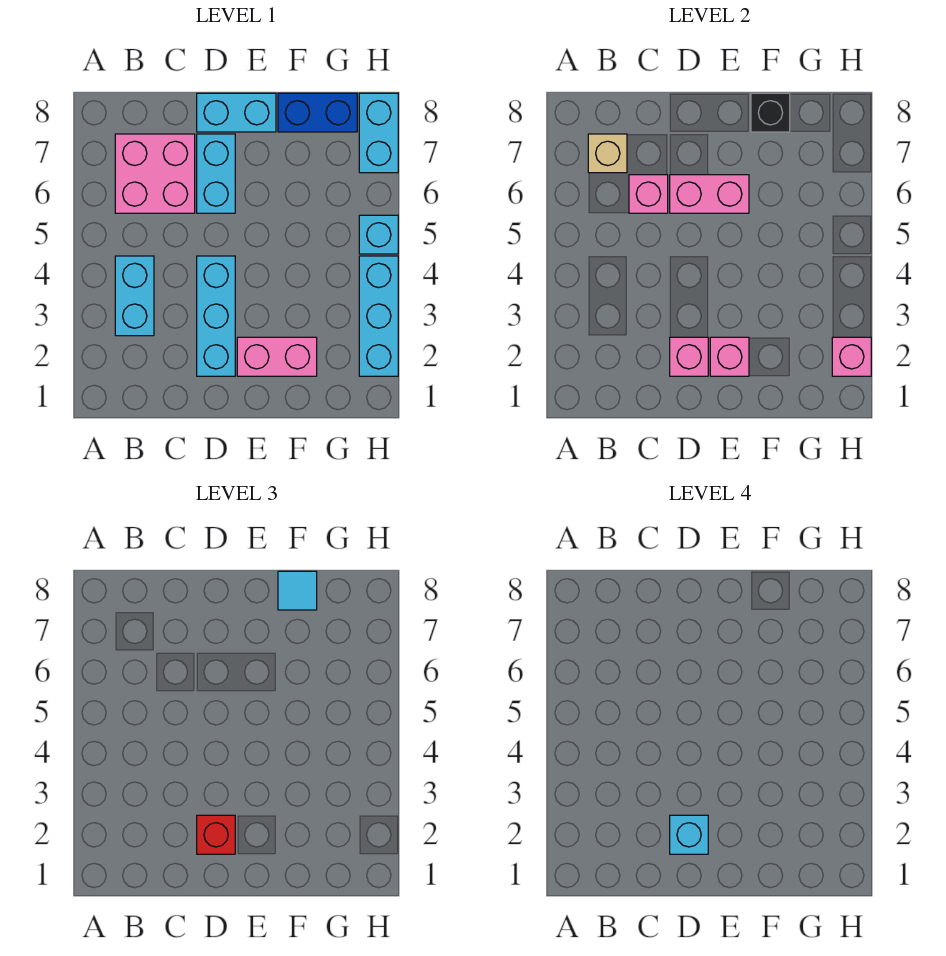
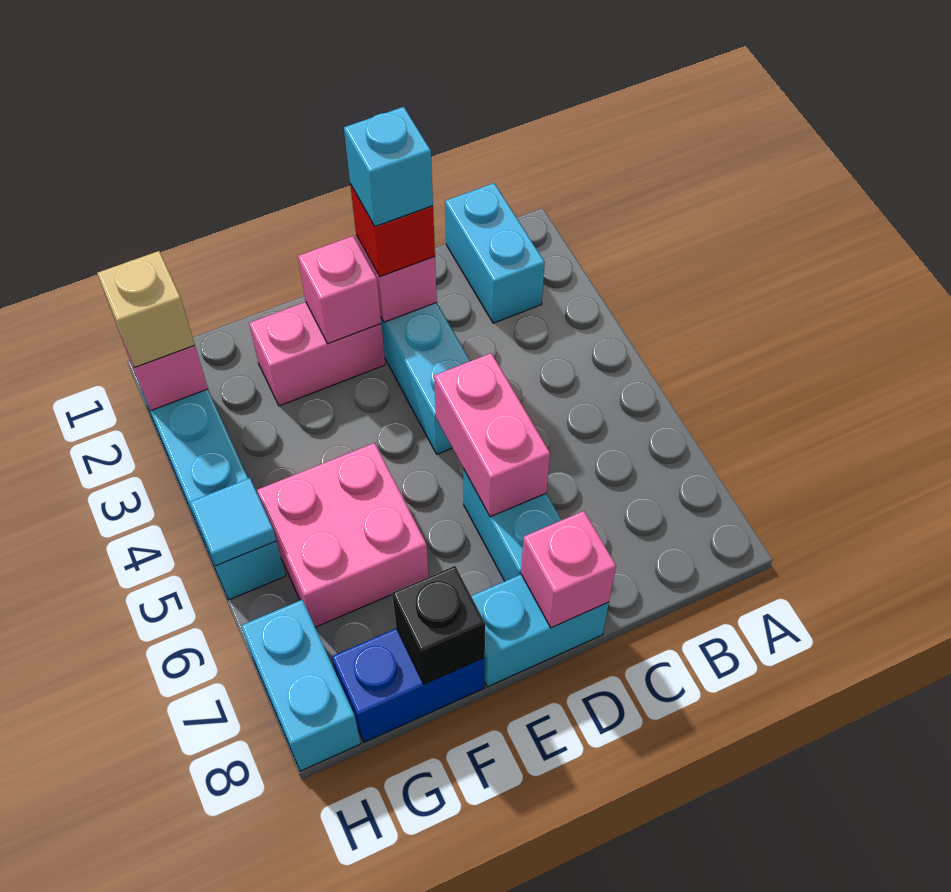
cyan brick B3:B4 level 1 -> cyan brick B1:B2 level 1
pink brick B6:C7 level 1 -> pink brick F5:G6 level 1
tan brick B7 level 2 -> tan brick H2 level 3
pink brick C6 level 2 -> pink brick D8 level 2
pink brick D6:E6 level 2 -> pink brick D5:D6 level 2
cyan tile F8 level 3 -> cyan tile H5 level 2

